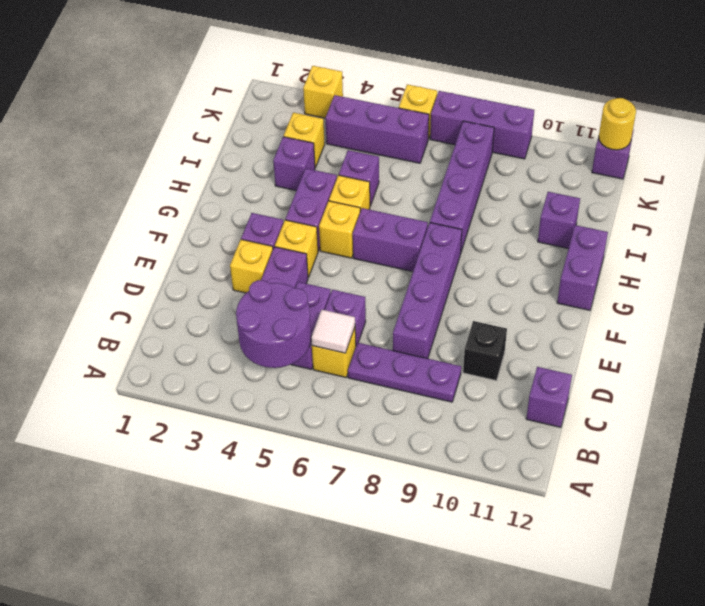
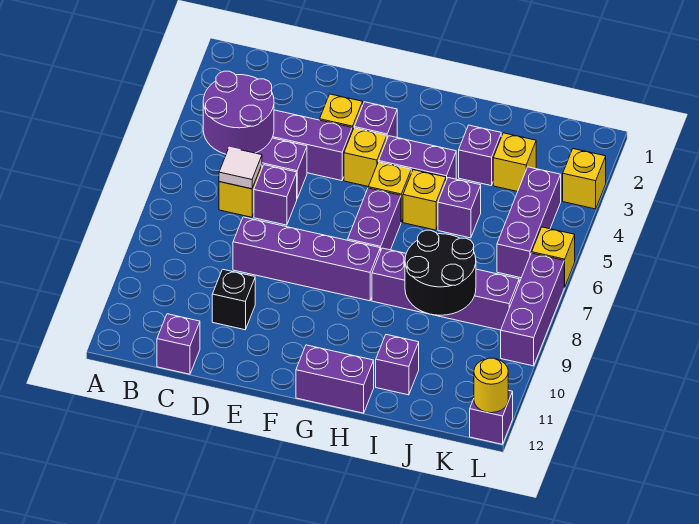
purple plate C7:C9 level 1 -> none
none -> black round brick I8:J9 level 2

